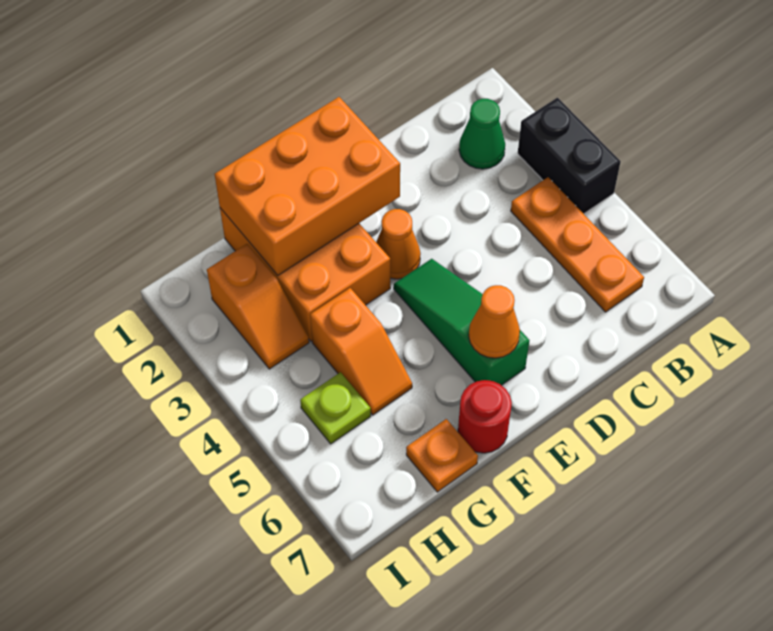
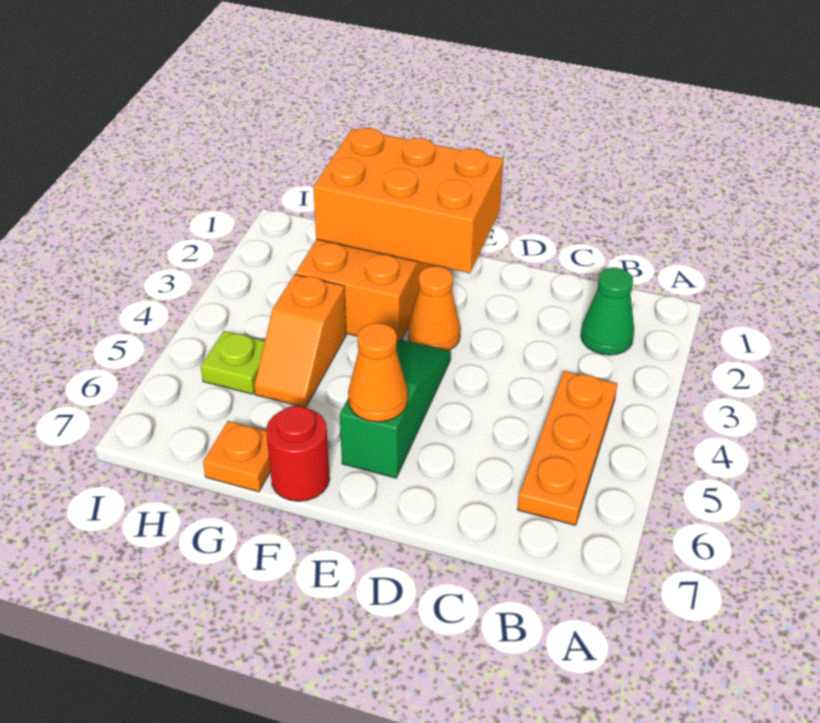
black brick A3:A4 level 1 -> none
orange slope H2:H3 level 1 top 2 -> none

